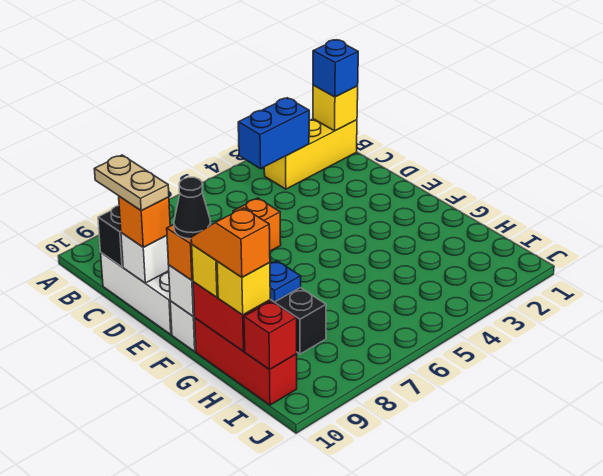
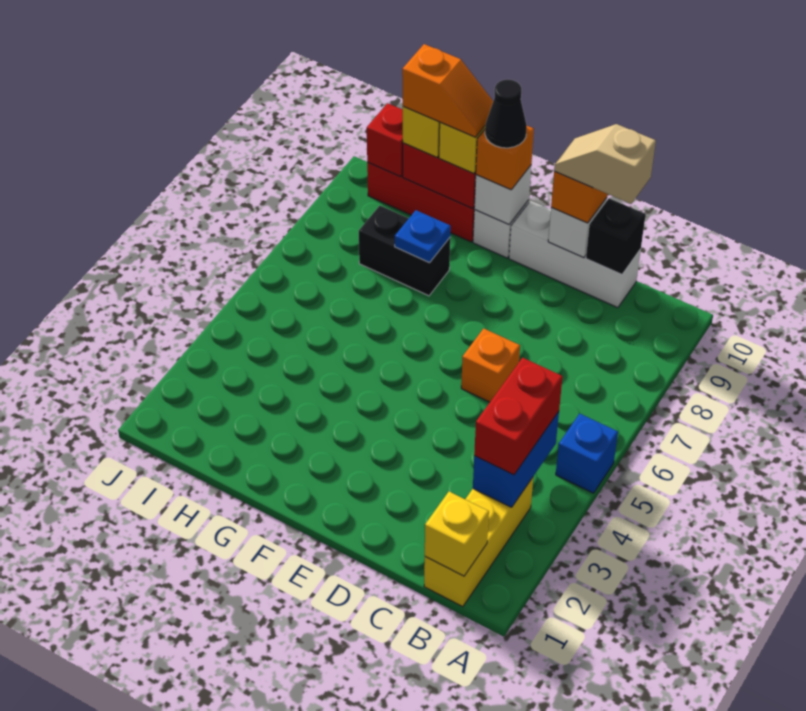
blue brick B1 level 3 -> blue brick A5 level 1
none -> red brick B3:B4 level 3
tan plate C10:D10 level 4 -> tan slope C10:D10 level 4 top C

